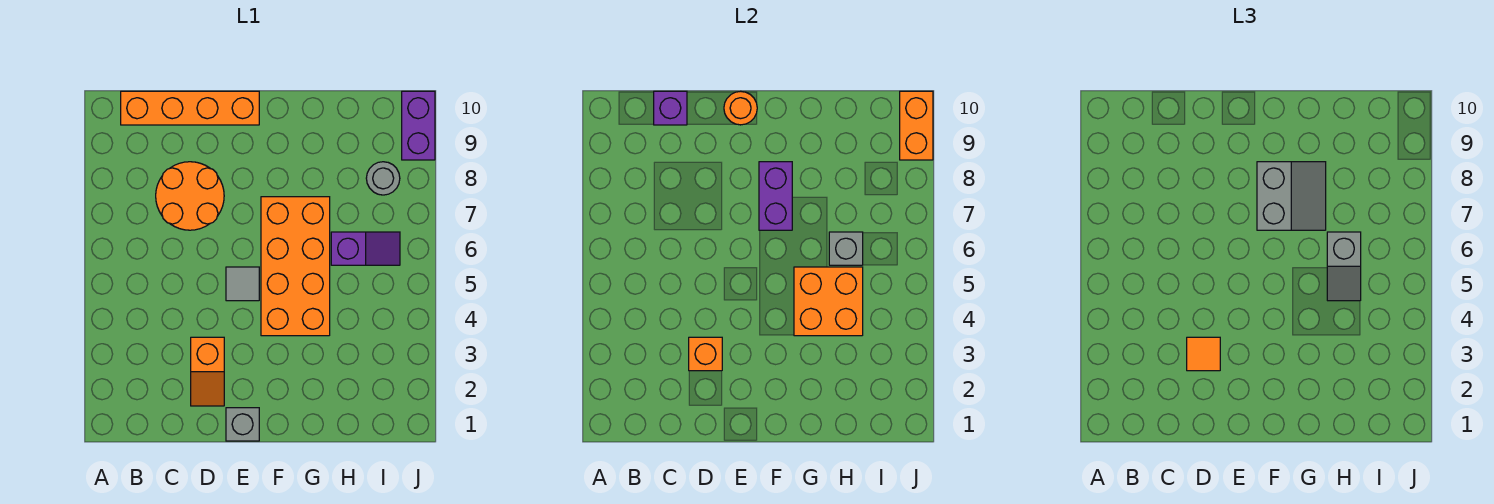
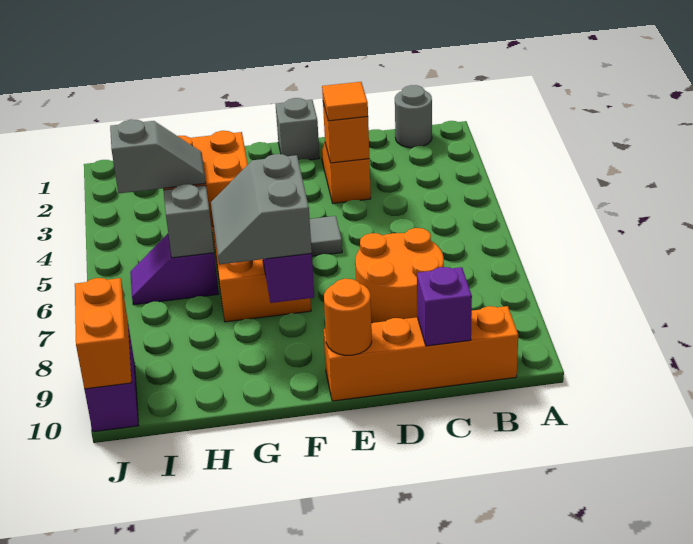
grey slope H5:H6 level 3 top 6 -> grey slope H5:I5 level 3 top I
grey round brick I8 level 1 -> grey round brick B1 level 1

